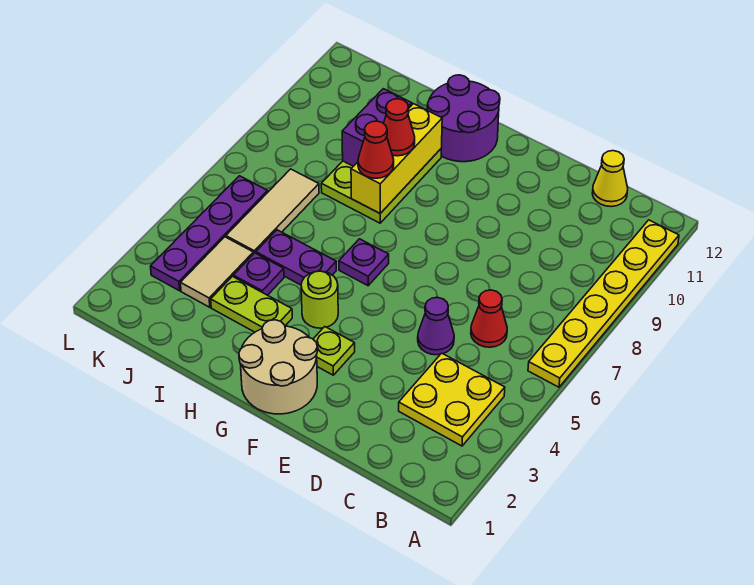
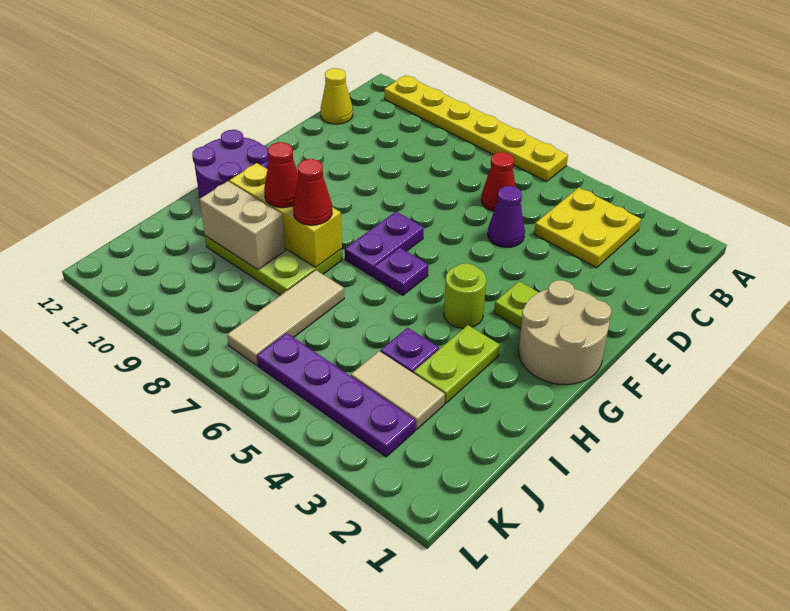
purple plate H5:I5 level 1 -> purple plate F7:G7 level 1
purple brick I9:I10 level 2 -> tan brick I9:I10 level 2
tan tile J5:J7 level 1 -> tan tile I7:K7 level 1

